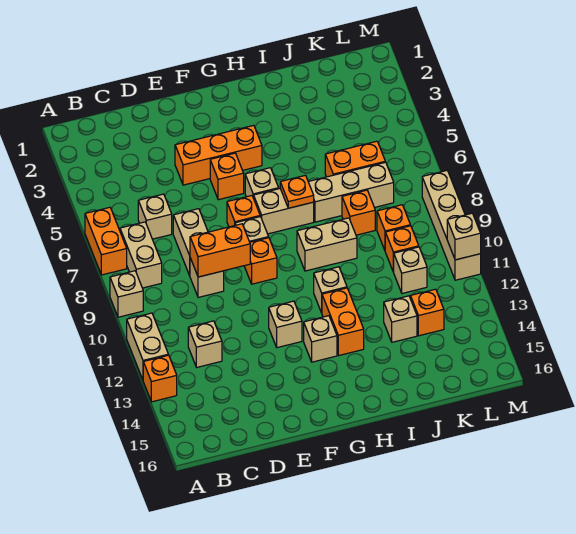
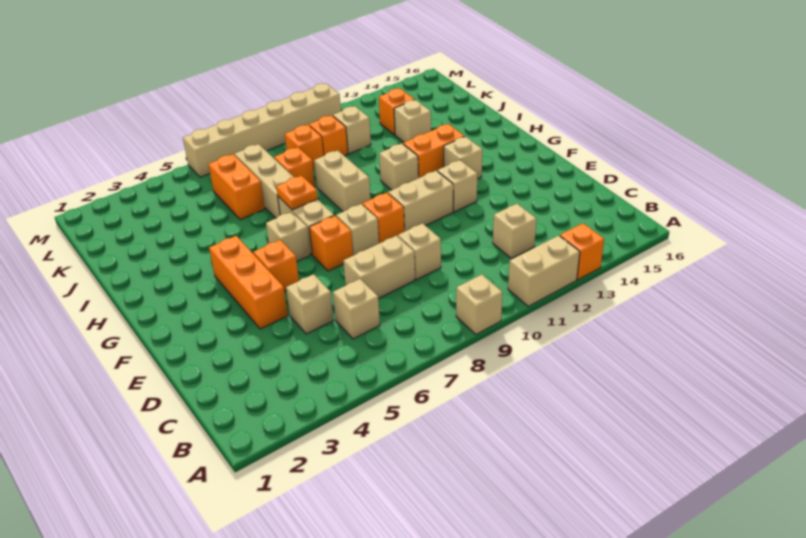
orange brick A6:A7 level 1 -> none
tan brick B7:B8 level 1 -> tan brick F10:F11 level 1
orange brick D9:E9 level 2 -> none
tan brick M8:M11 level 1 -> tan brick M6:M11 level 1
tan brick M11 level 2 -> tan brick D5 level 1

